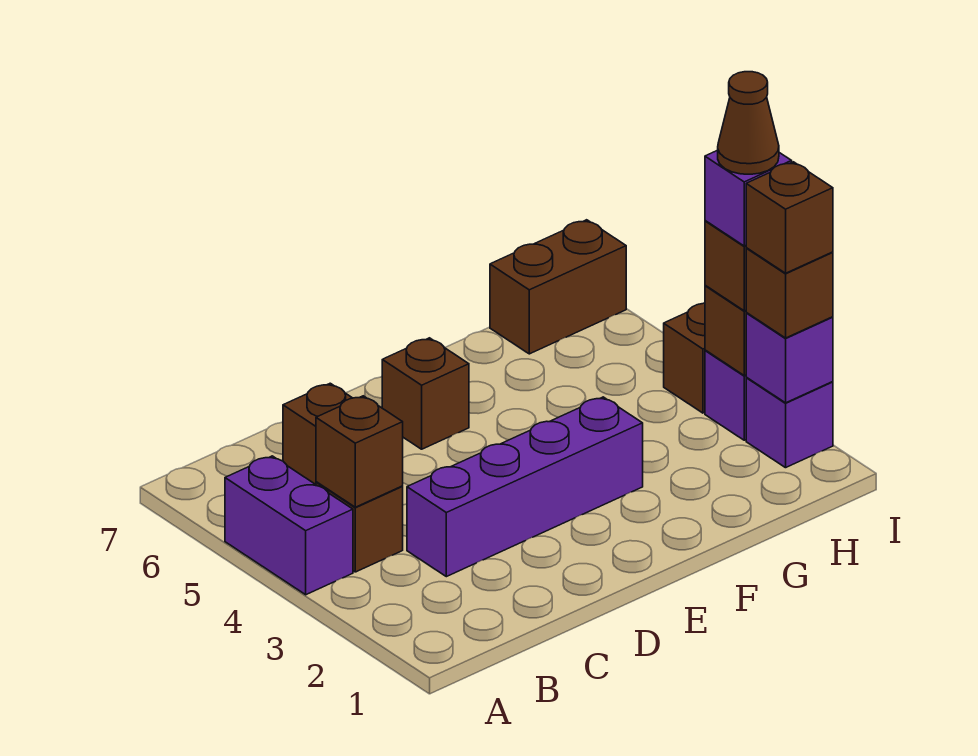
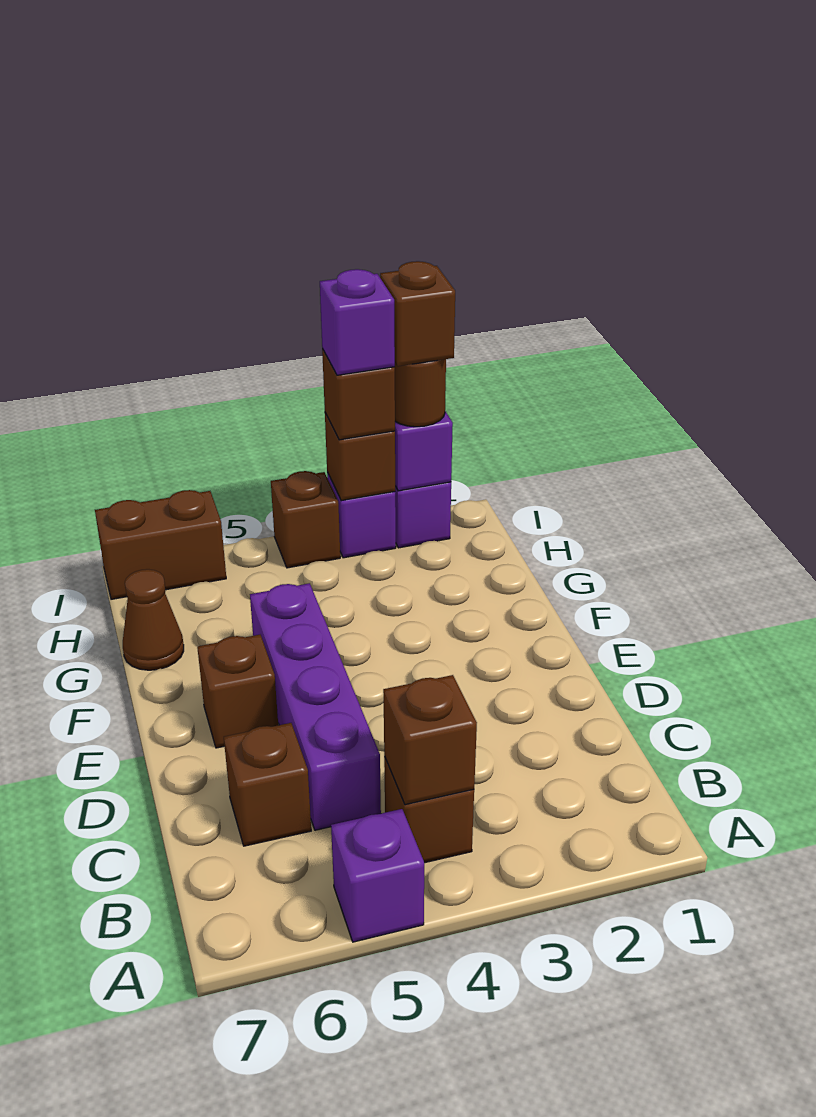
purple brick A4:A5 level 1 -> purple brick A5 level 1
purple brick C3:F3 level 1 -> purple brick C5:F5 level 1
brown brick H7:I7 level 1 -> brown brick I6:I7 level 1
brown brick I2 level 3 -> brown round brick I2 level 3
brown cone I3 level 5 -> brown cone G7 level 1

